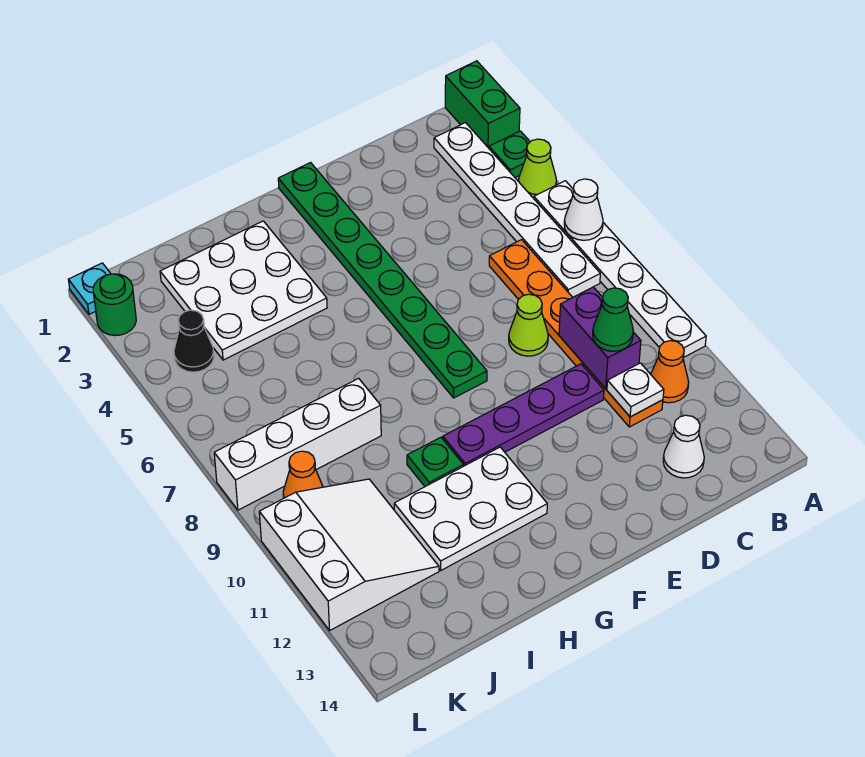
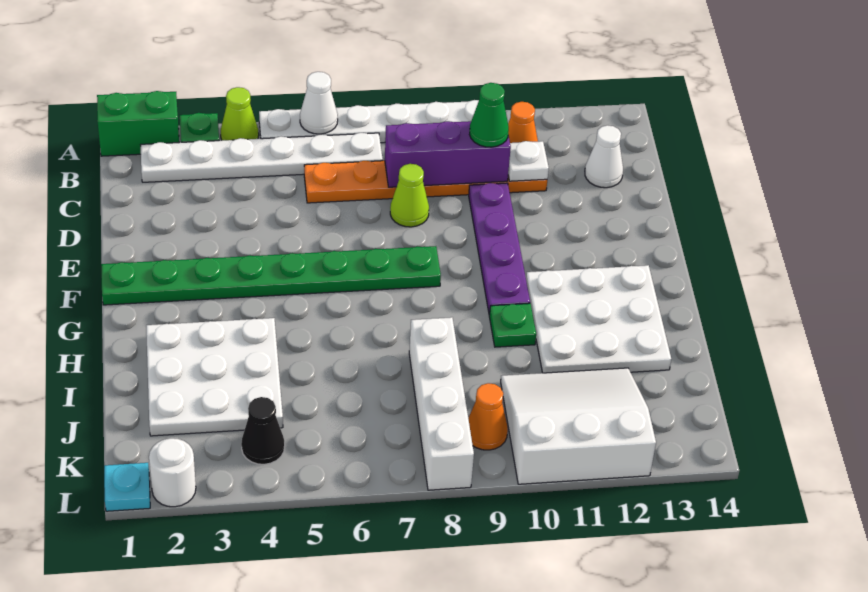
purple brick C9:C10 level 2 -> purple brick C8:C10 level 2
white plate G11:I12 level 1 -> white plate G11:I13 level 1
green round brick L2 level 1 -> white round brick L2 level 1

